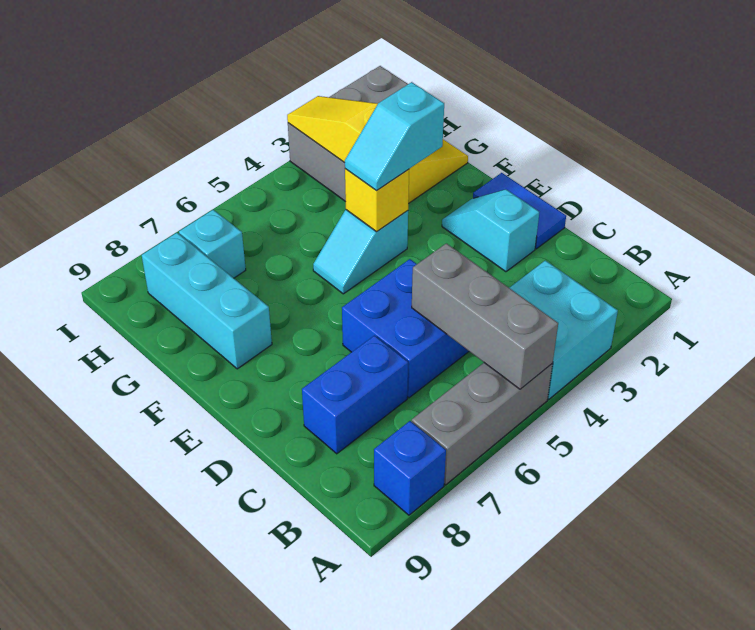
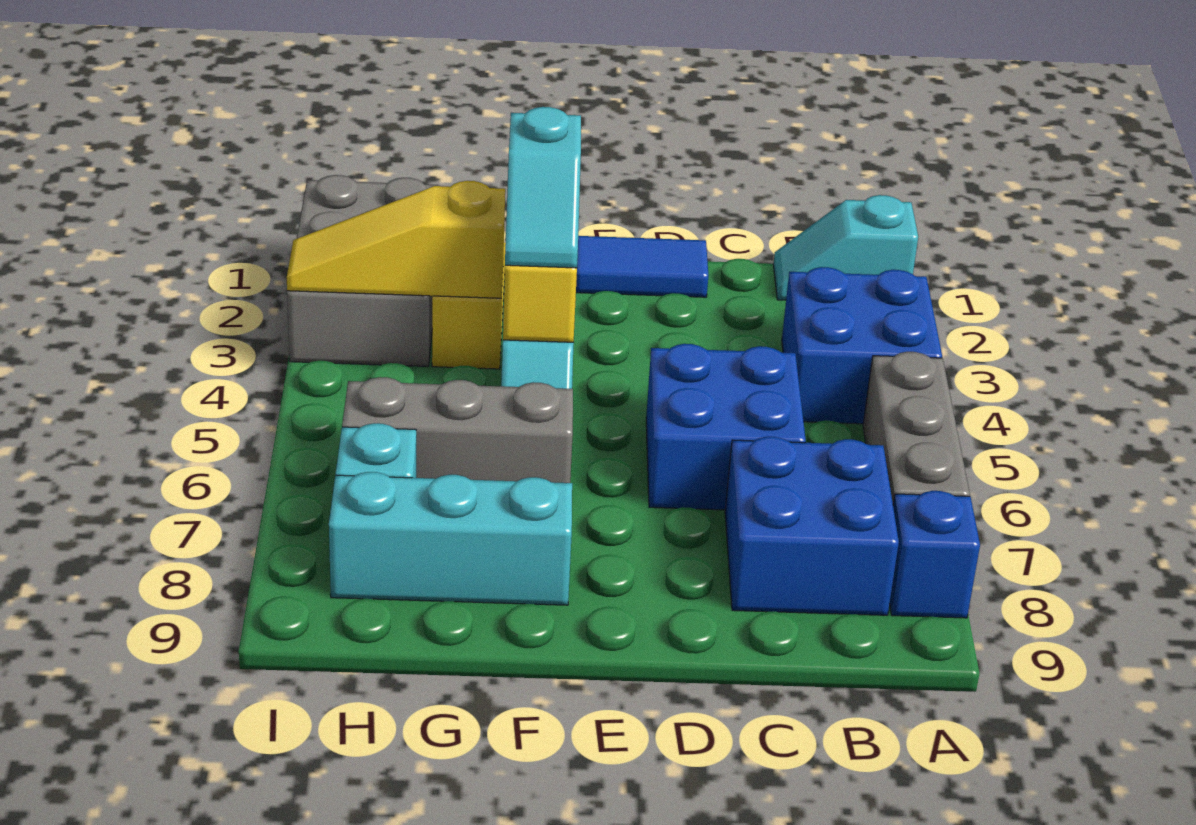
cyan brick A3:B4 level 1 -> blue brick A3:B4 level 1
grey brick A5:C5 level 2 -> grey brick F6:H6 level 1
blue brick C7:C8 level 1 -> blue brick B7:C8 level 1
cyan slope D2:E2 level 1 top D -> cyan slope A1:B1 level 1 top A

